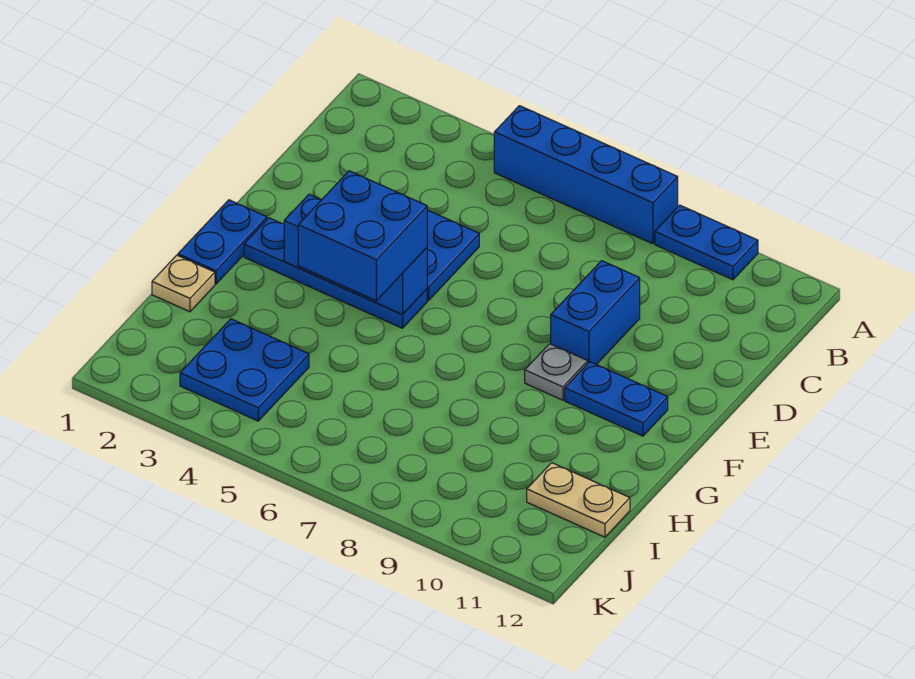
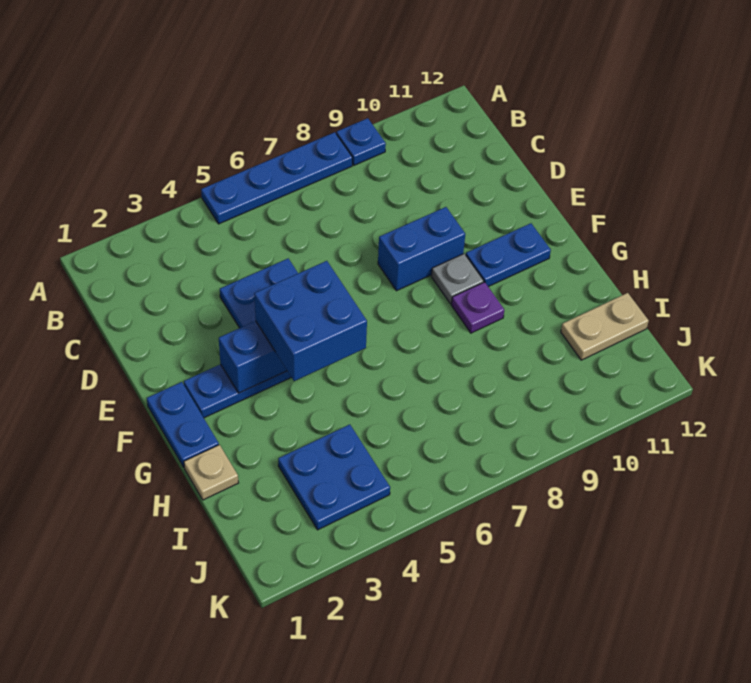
blue brick A5:A8 level 1 -> blue plate A5:A8 level 1
blue plate A9:A10 level 1 -> blue plate A9 level 1
blue brick D9:E9 level 1 -> blue brick E8:E9 level 1
none -> purple plate G9 level 1

